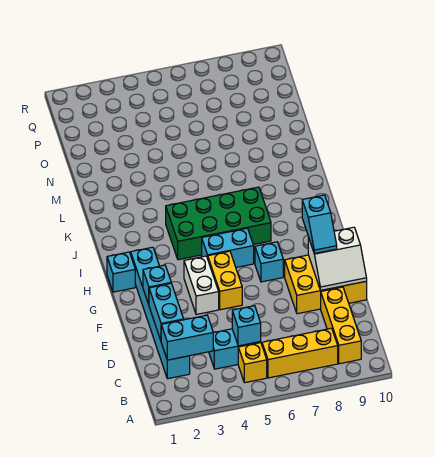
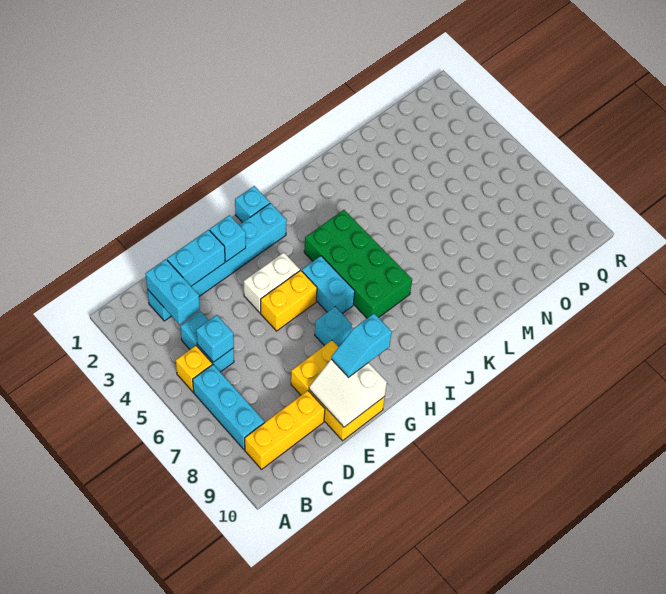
yellow brick B6:B8 level 1 -> cyan brick B6:B8 level 1

